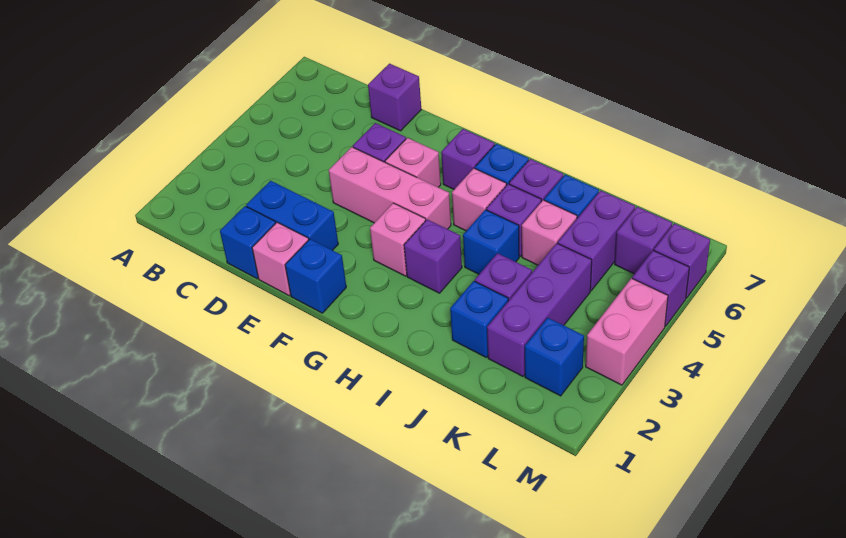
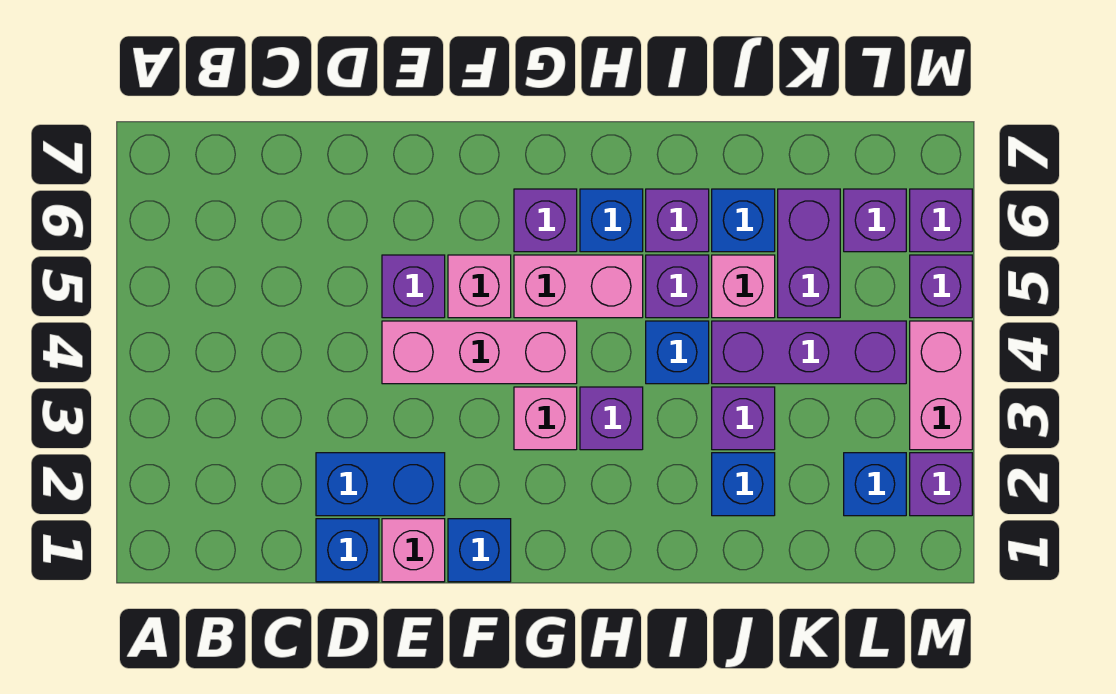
purple brick D7 level 1 -> purple brick M2 level 1
pink brick H5 level 1 -> pink brick G5:H5 level 1
purple brick K2:K4 level 1 -> purple brick J4:L4 level 1

